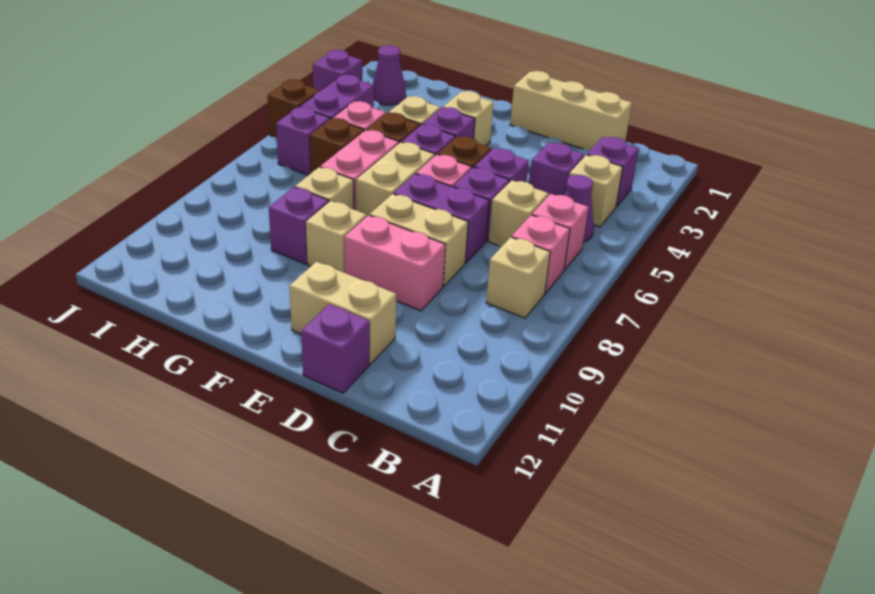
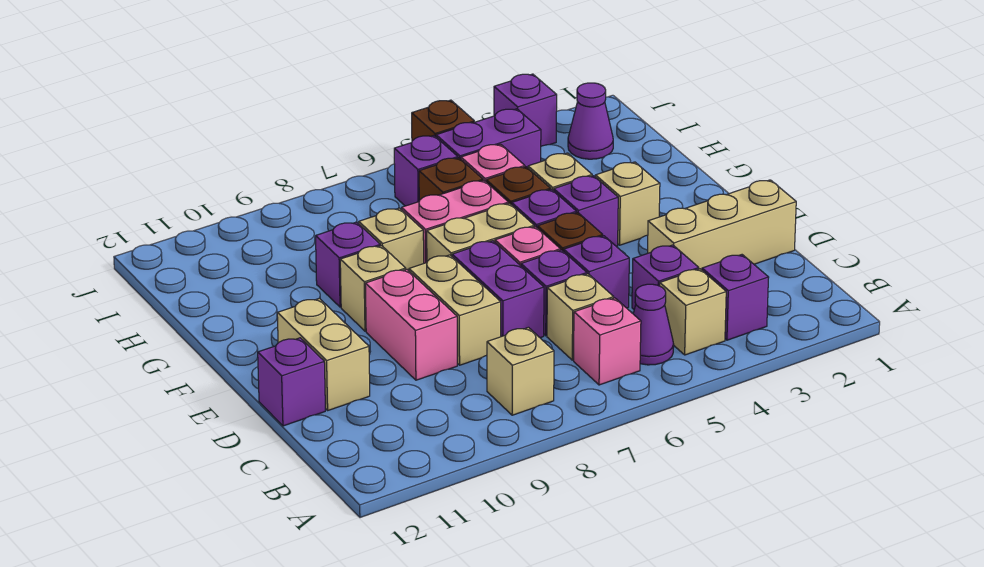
pink brick B7 level 1 -> none
tan brick C1:E1 level 1 -> tan brick D1:D3 level 1

